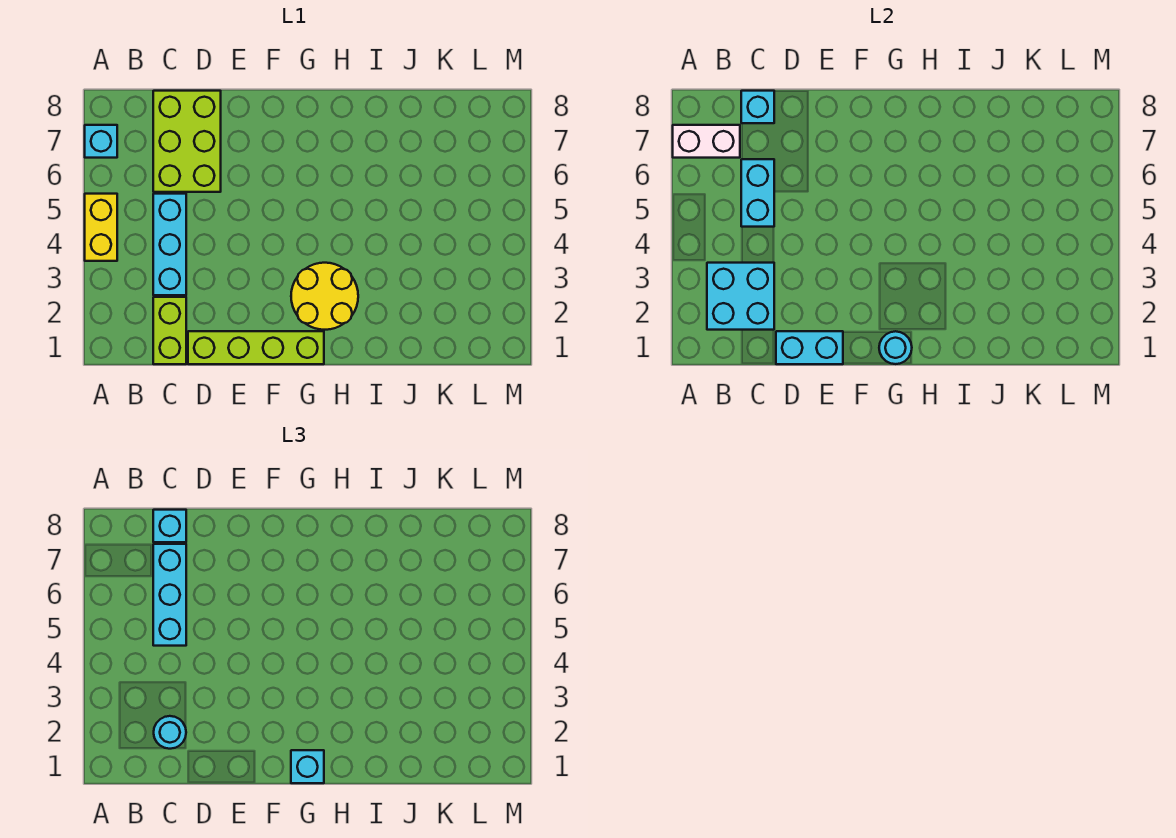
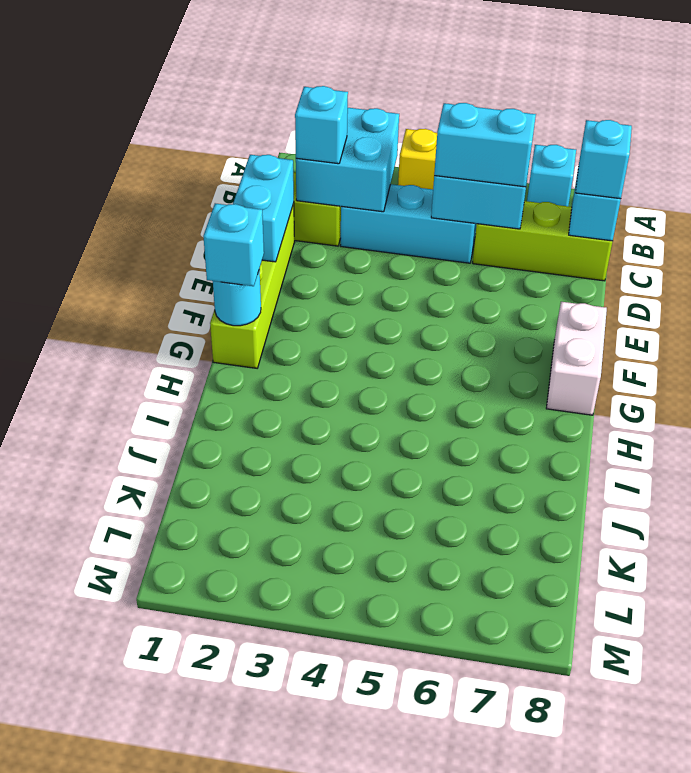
white brick A7:B7 level 2 -> white brick F8:G8 level 1
cyan round brick C2 level 3 -> cyan brick C2 level 3
cyan brick C5:C7 level 3 -> cyan brick C5:C6 level 3
lime brick C6:D8 level 1 -> lime brick C6:C8 level 1
yellow round brick G2:H3 level 1 -> none

